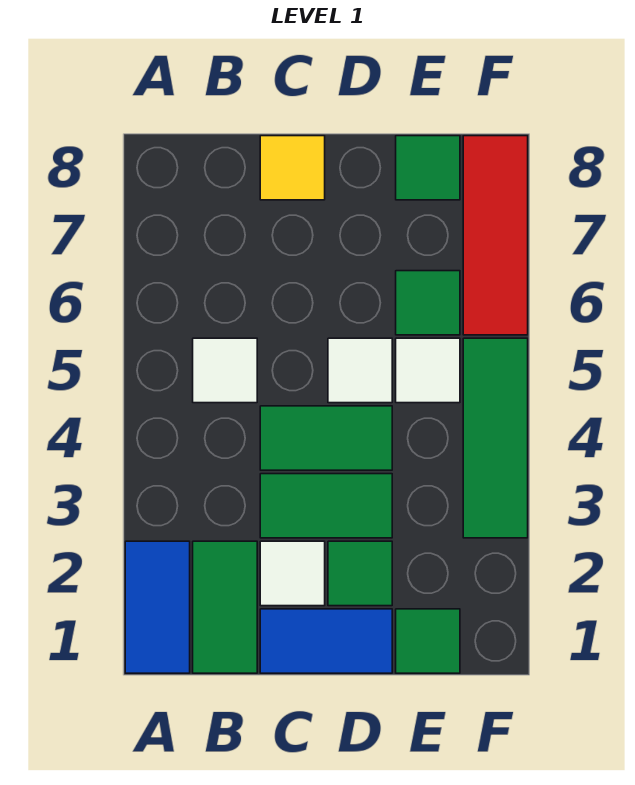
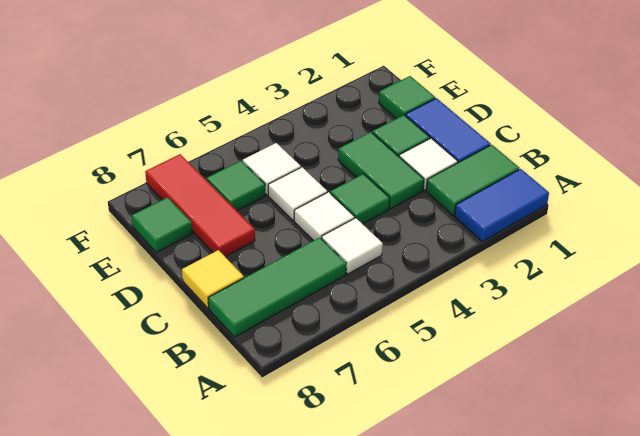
green tile C4:D4 level 1 -> green tile C4 level 1
none -> white tile C5 level 1
green tile F3:F5 level 1 -> green tile B6:B8 level 1
red tile F6:F8 level 1 -> red tile D7:F7 level 1

